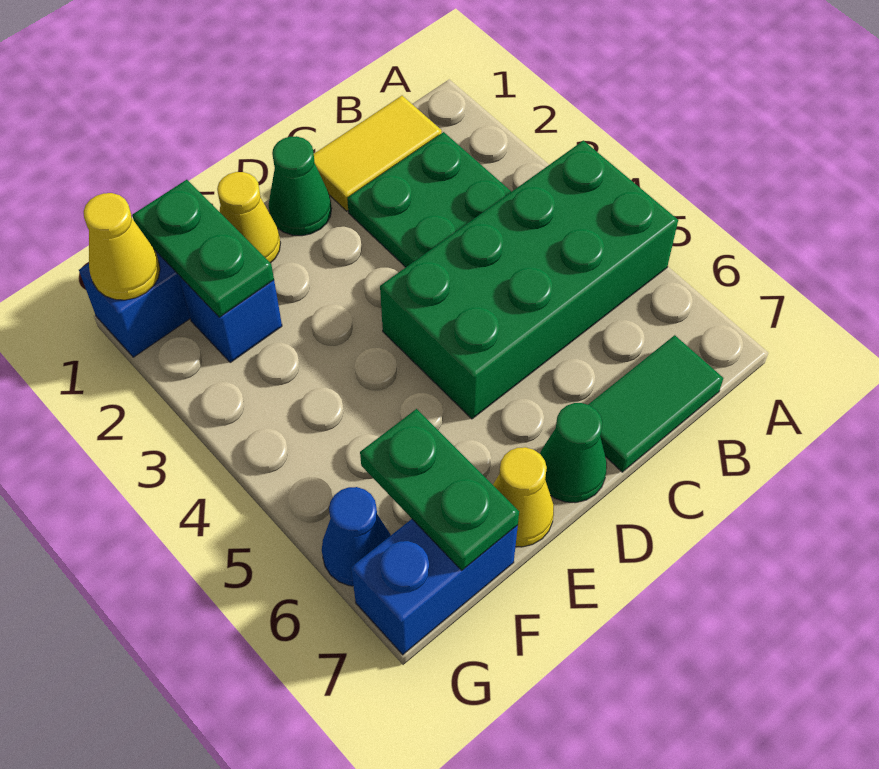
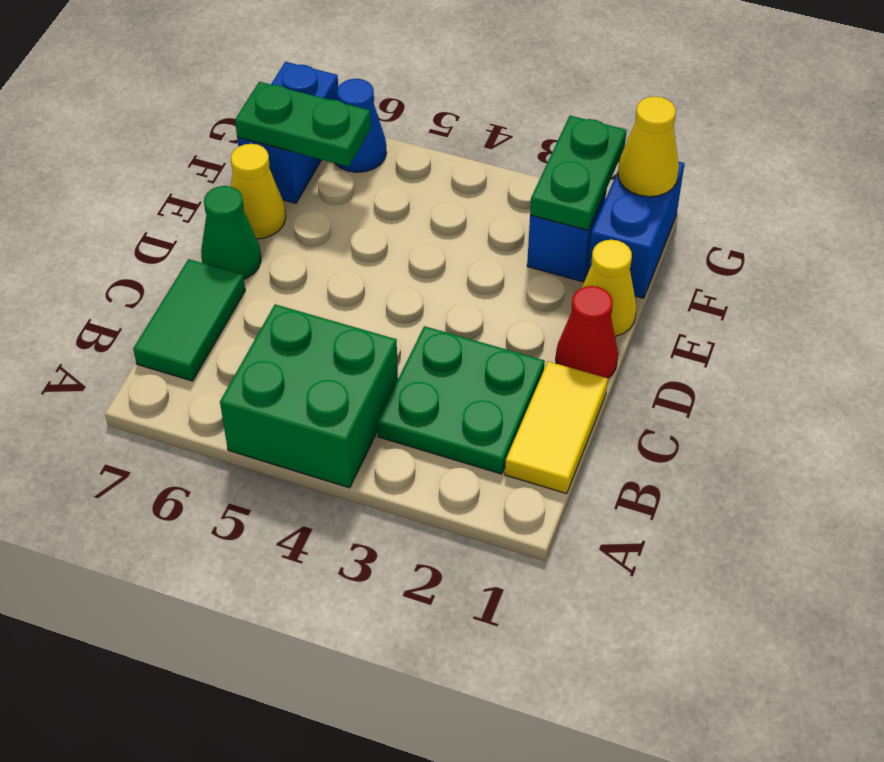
green brick A4:D5 level 1 -> green brick A4:B5 level 1
green cone D1 level 1 -> red cone D1 level 1
green plate F1:F2 level 2 -> green plate F2:G2 level 2

